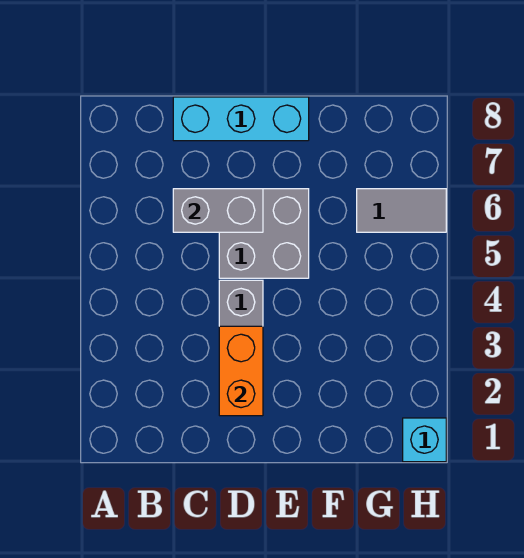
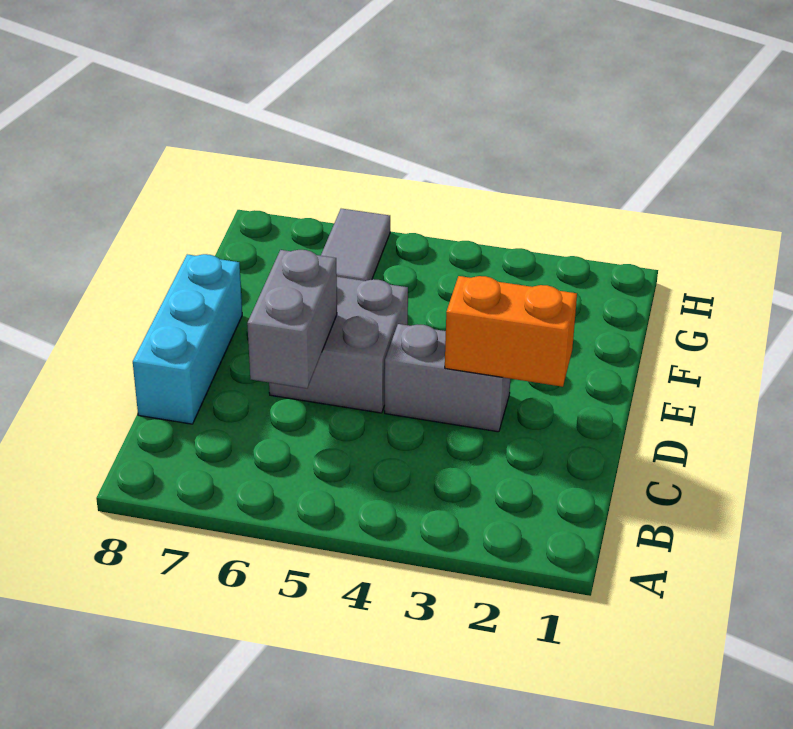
cyan brick H1 level 1 -> none

